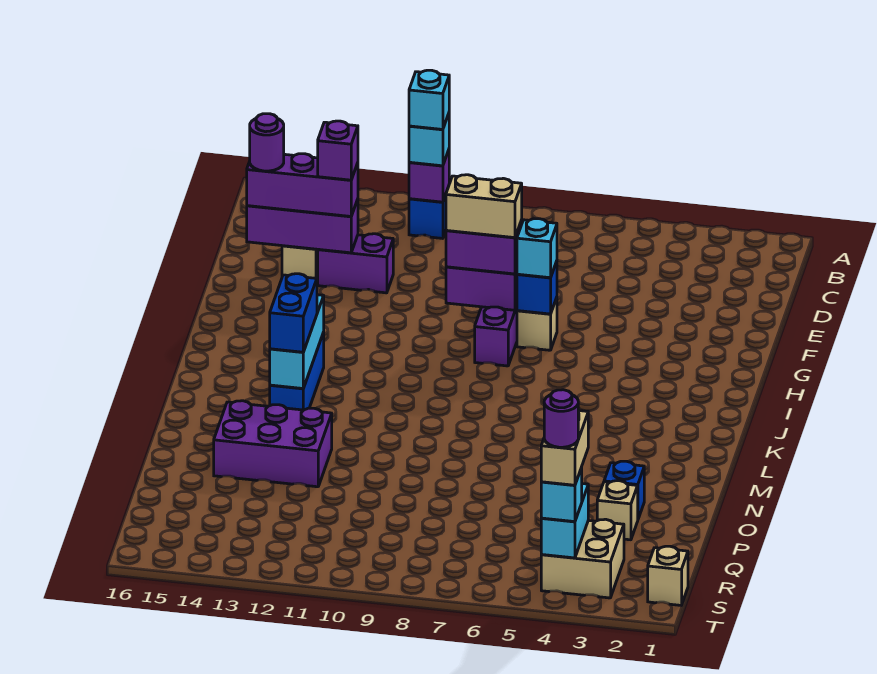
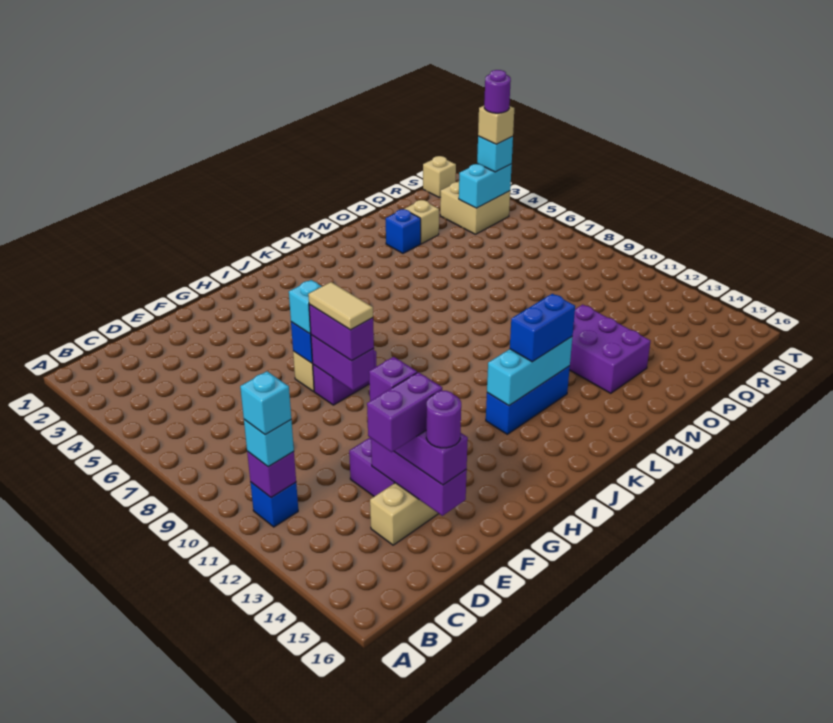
none -> purple brick D14:E14 level 4
tan brick G8:G9 level 4 -> tan tile G8:G9 level 4
tan brick R4:S4 level 4 -> tan brick S4 level 4

